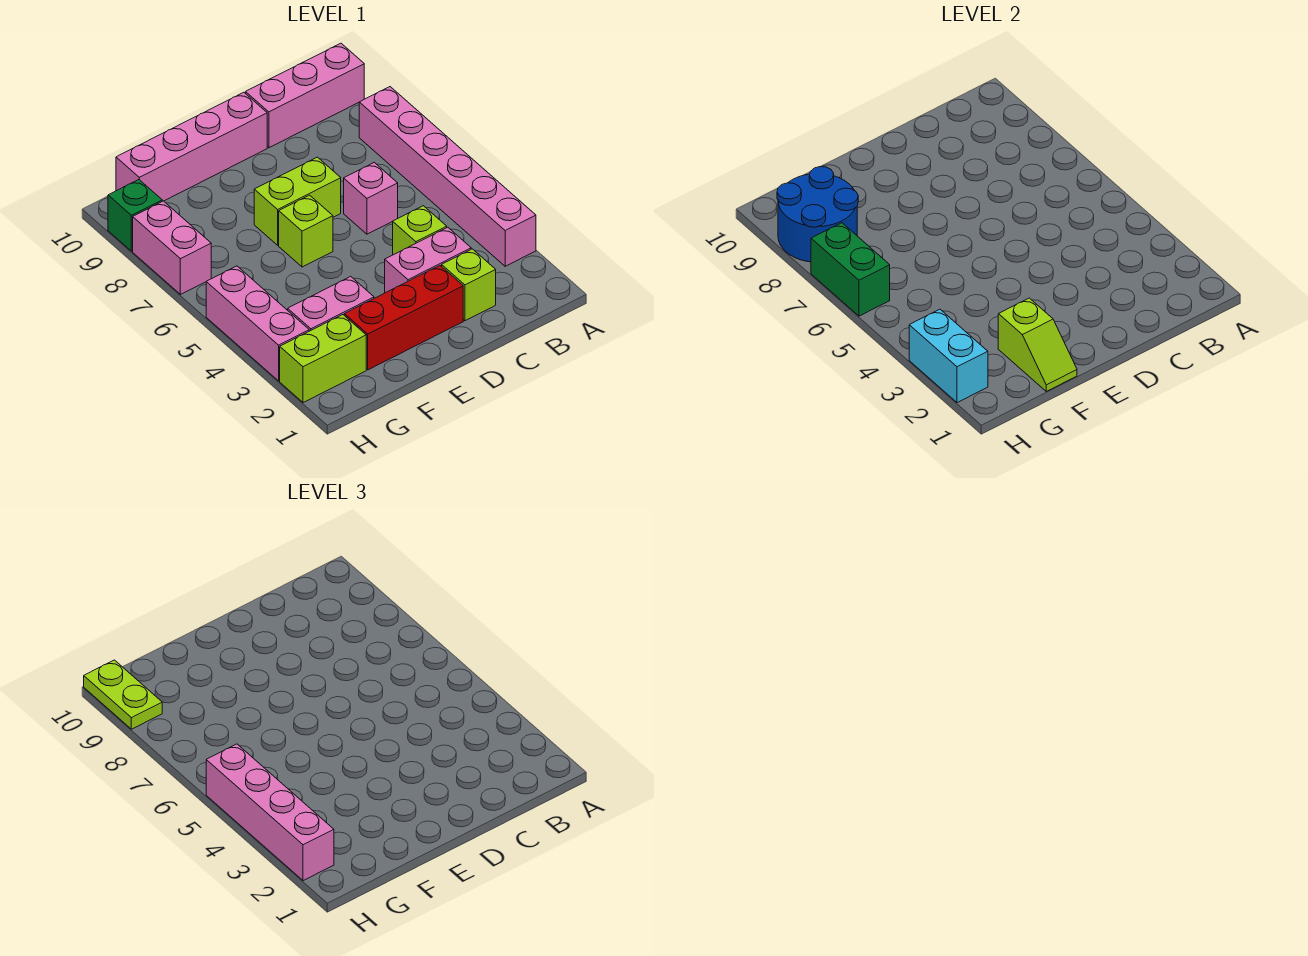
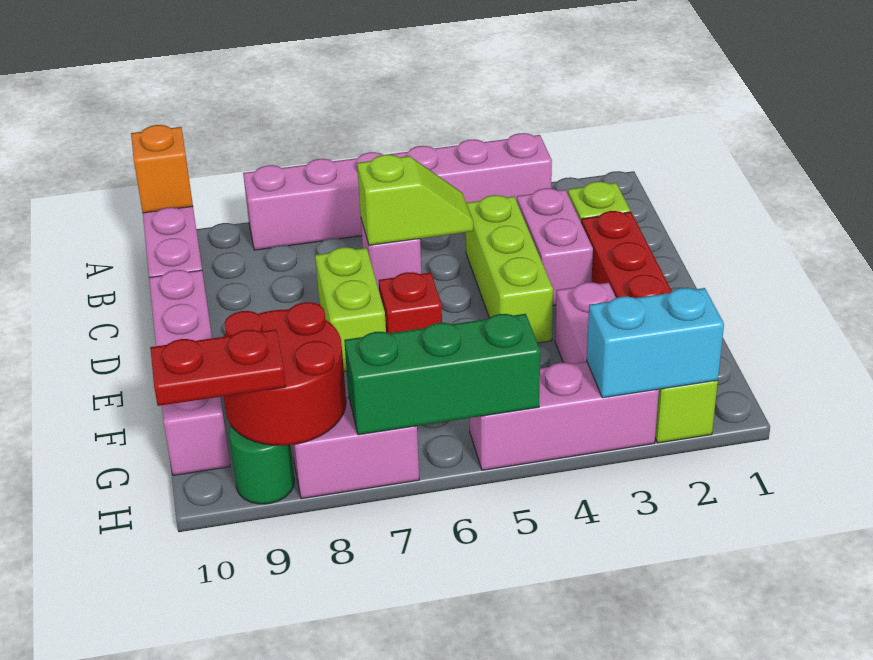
none -> orange brick A10 level 2
lime brick C4 level 1 -> lime brick C4:E4 level 1
lime brick E6 level 1 -> red brick E6 level 1
lime slope F1:F2 level 2 top 2 -> lime slope C5:C6 level 2 top 6
blue round brick G8:H9 level 2 -> red round brick G8:H9 level 2
pink brick H2:H5 level 3 -> none
green brick H6:H7 level 2 -> green brick H5:H7 level 2
green brick H9 level 1 -> green round brick H9 level 1
lime plate H9:H10 level 3 -> red plate H9:H10 level 3

